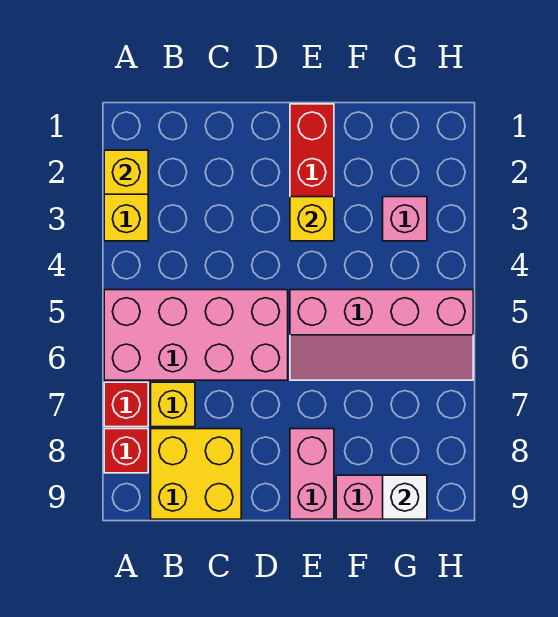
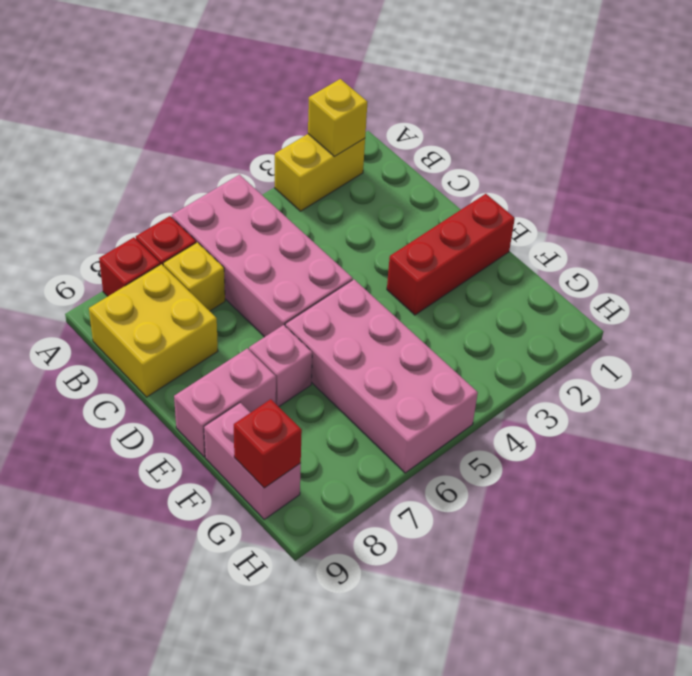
yellow brick E3 level 2 -> none
pink slope E5:H6 level 1 top 5 -> pink brick E5:H6 level 1
pink brick G3 level 1 -> pink brick E7 level 1
white brick G9 level 2 -> red brick G9 level 2

